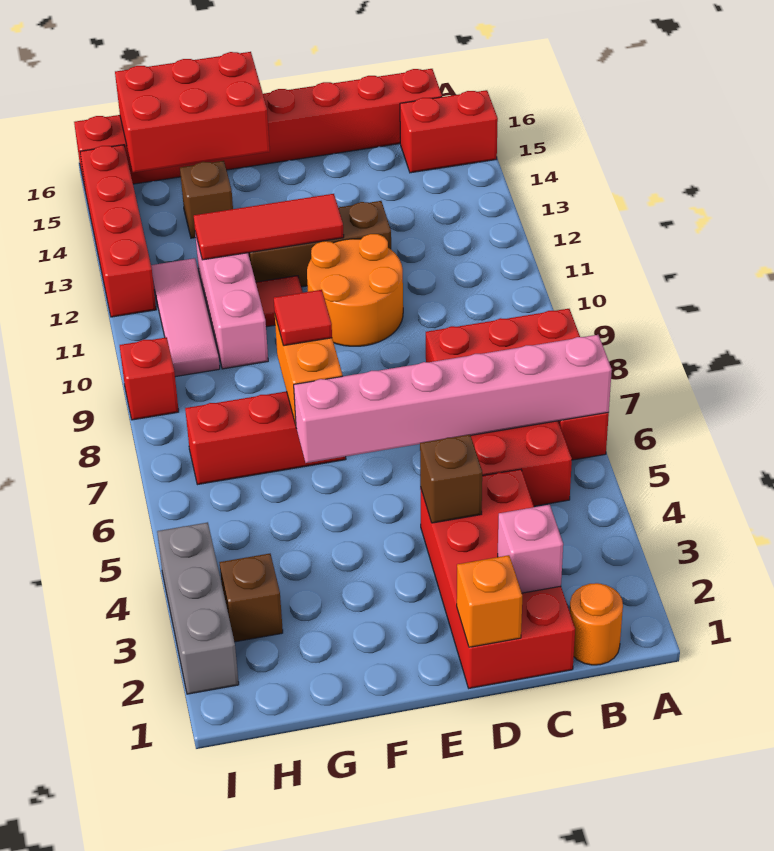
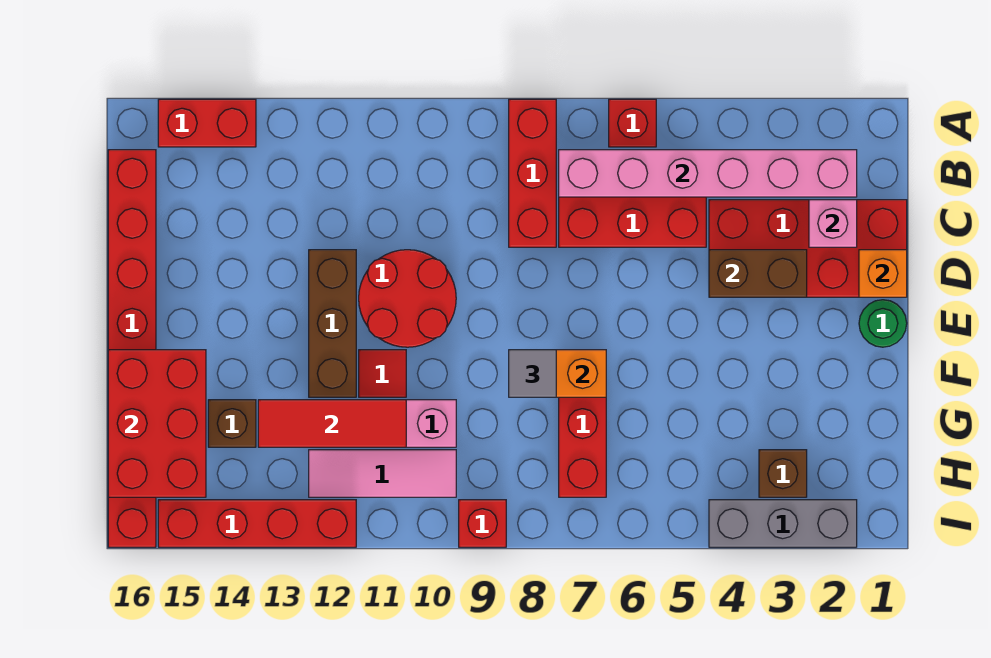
pink brick A6:F6 level 2 -> pink brick B2:B7 level 2
red brick A15:B15 level 1 -> red brick A14:A15 level 1
orange round brick B1 level 1 -> none
brown brick D4 level 2 -> brown brick D3:D4 level 2
orange round brick D10:E11 level 1 -> red round brick D10:E11 level 1
none -> green round brick E1 level 1
red tile E12:G12 level 2 -> red tile G11:G13 level 2
red tile F8 level 3 -> grey tile F8 level 3

